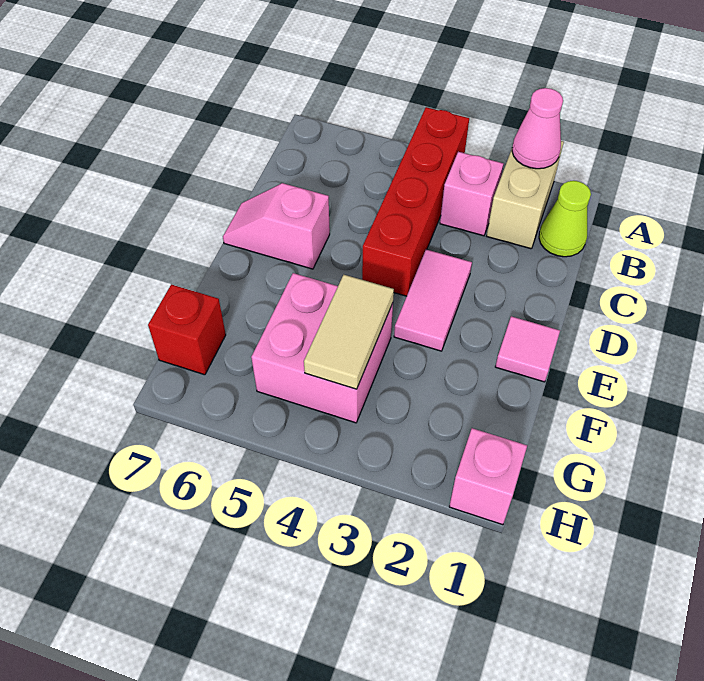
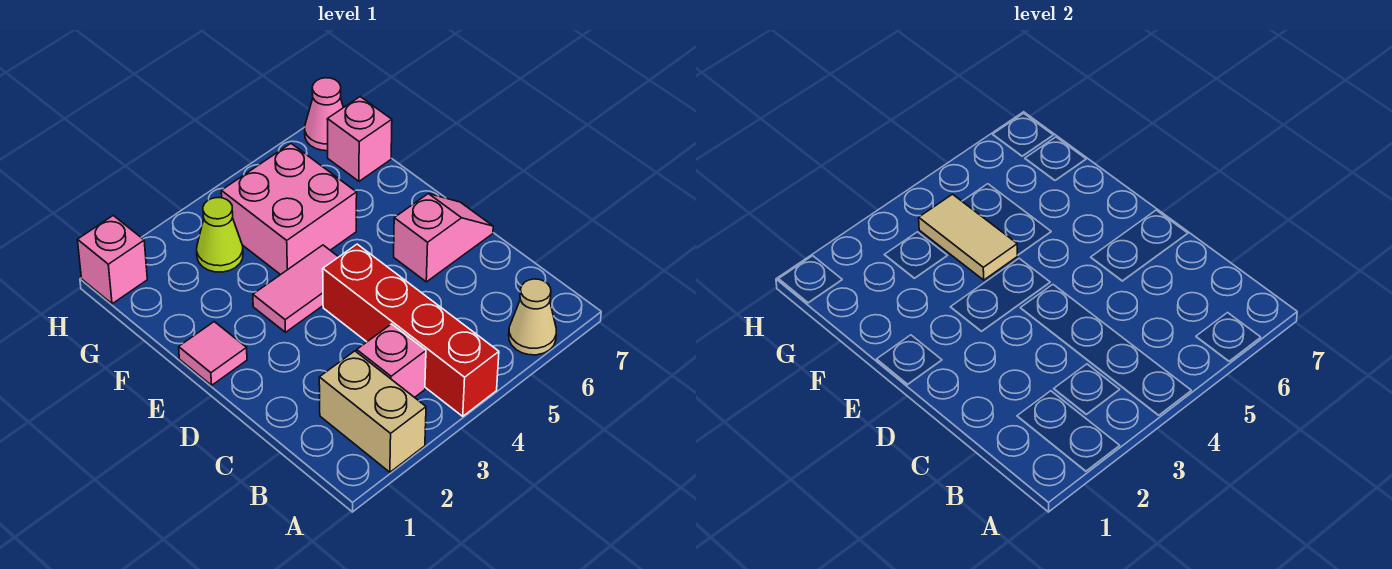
pink cone A2 level 2 -> pink cone H7 level 1
none -> tan cone A6 level 1
lime cone B1 level 1 -> lime cone G3 level 1
pink tile D3:E3 level 1 -> pink tile E3:E4 level 1
red brick G7 level 1 -> pink brick G7 level 1

